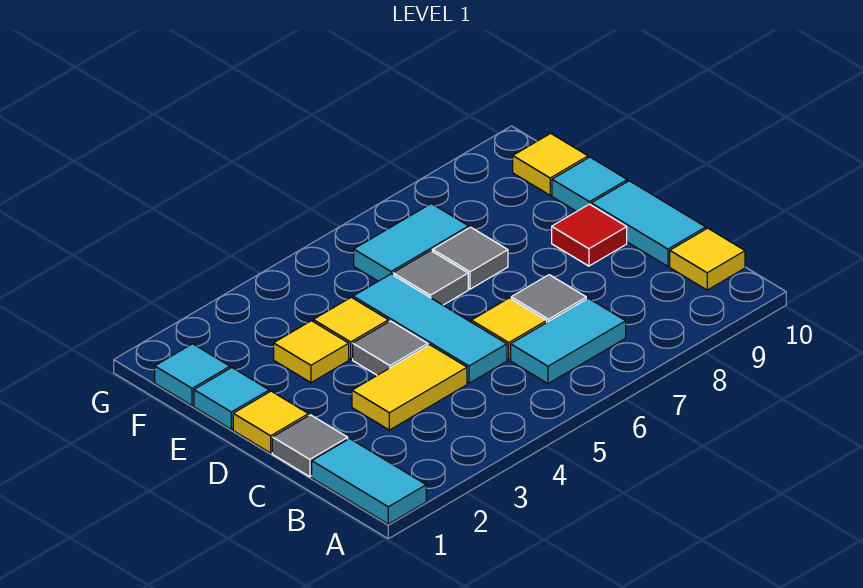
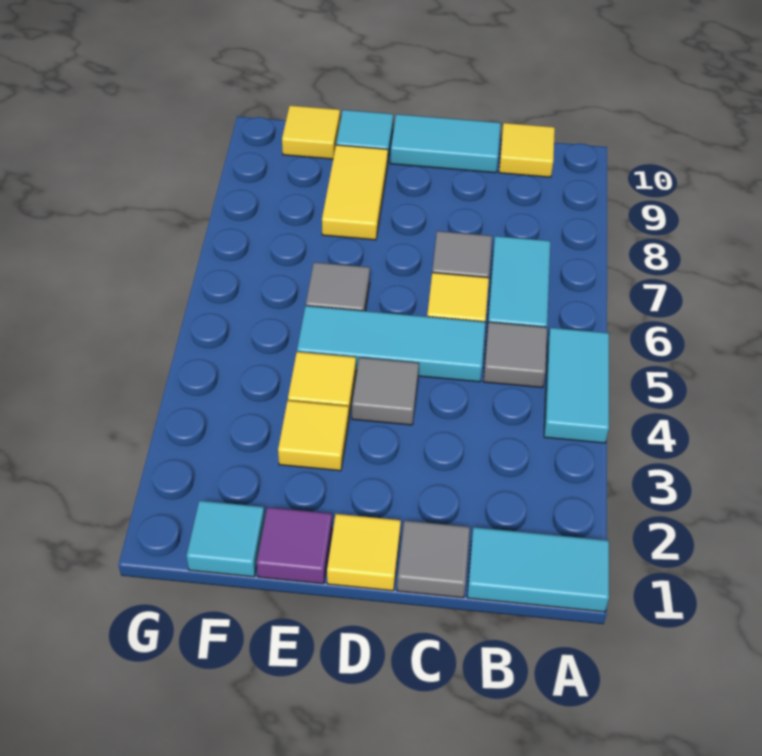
yellow tile C3:C4 level 1 -> yellow tile E8:E9 level 1
red tile D9 level 1 -> none
cyan tile E1 level 1 -> purple tile E1 level 1
grey tile E7 level 1 -> grey tile B5 level 1
cyan tile F6:F7 level 1 -> cyan tile A4:A5 level 1

